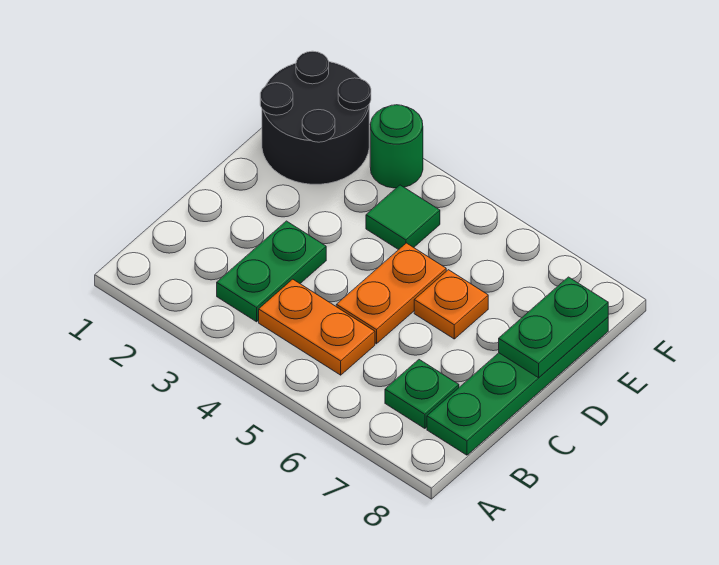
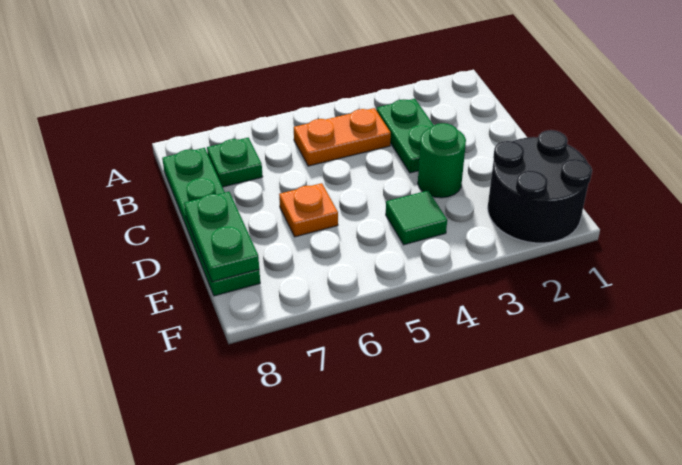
orange plate C5:D5 level 1 -> none
green round brick F3 level 1 -> green round brick D3 level 1

